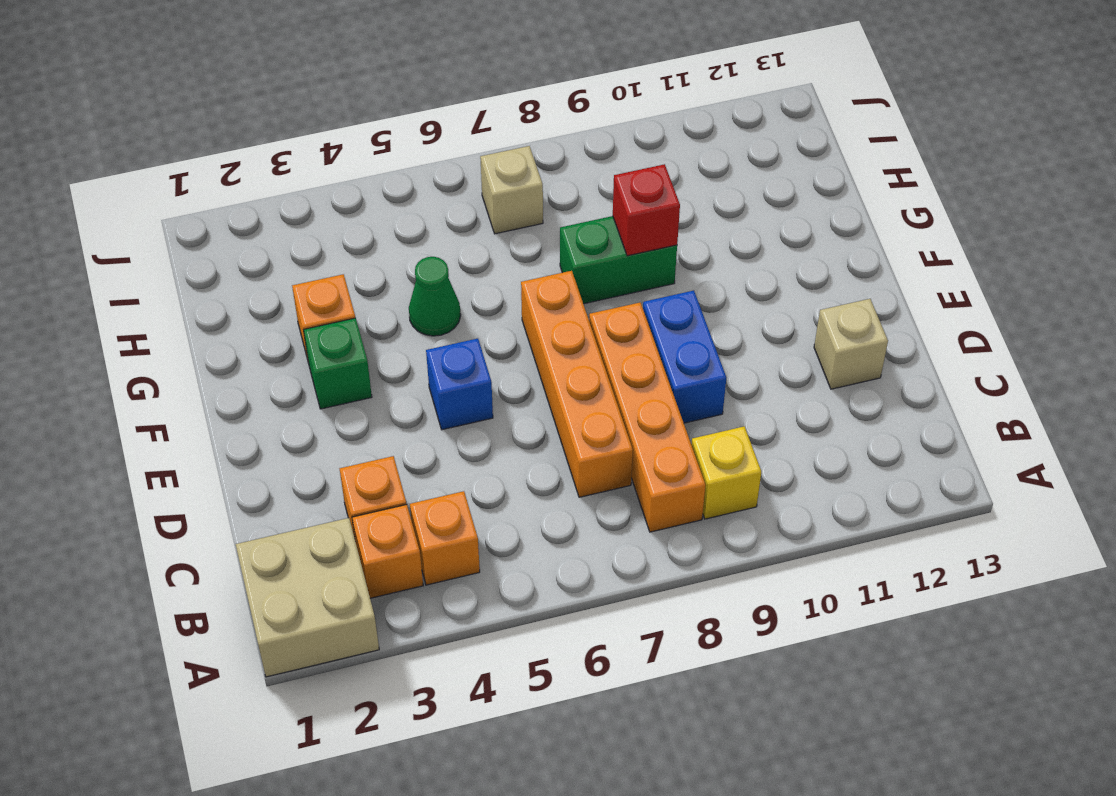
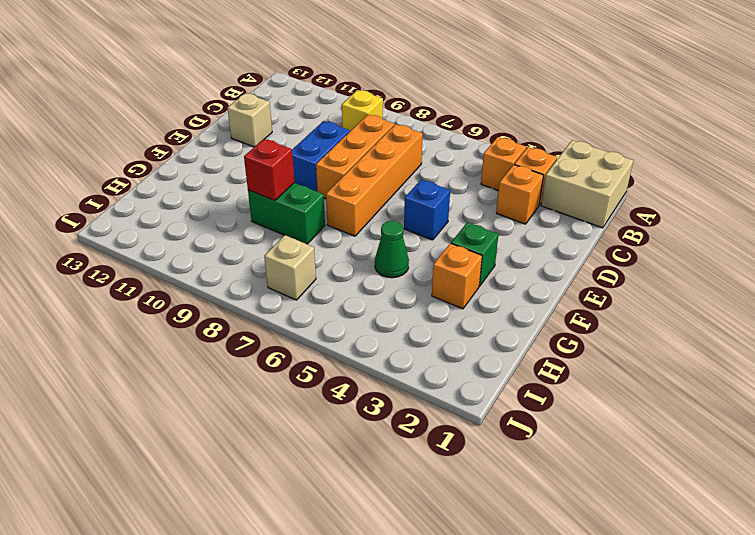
orange brick B8:E8 level 1 -> orange brick C8:E8 level 1

